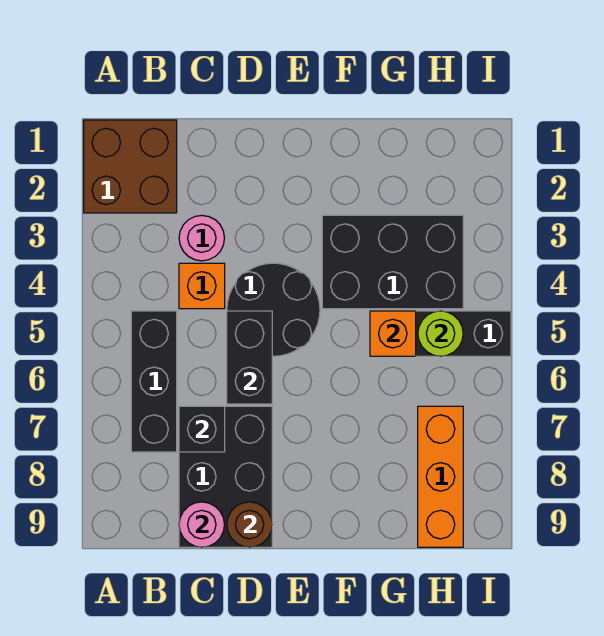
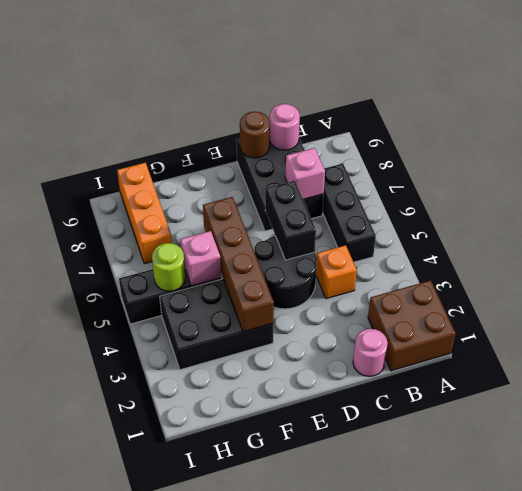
pink round brick C3 level 1 -> pink round brick C1 level 1
black brick C7 level 2 -> pink brick C7 level 2
none -> brown brick F3:F6 level 2
orange brick G5 level 2 -> pink brick G5 level 2

